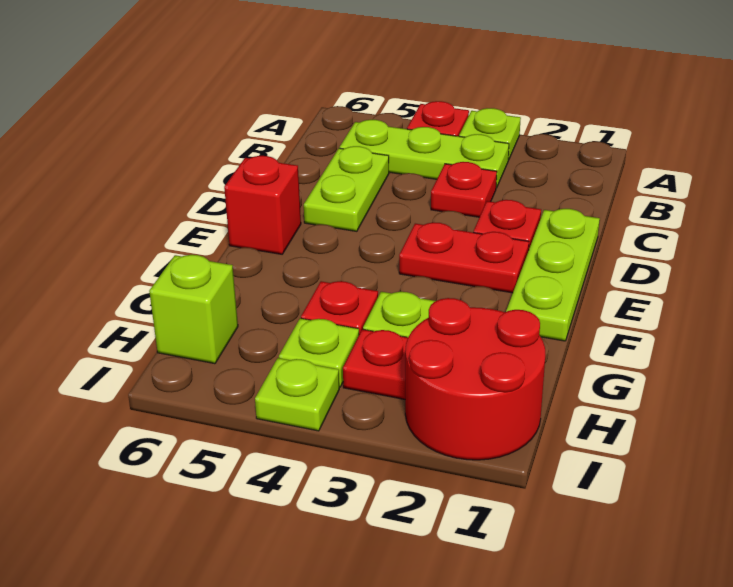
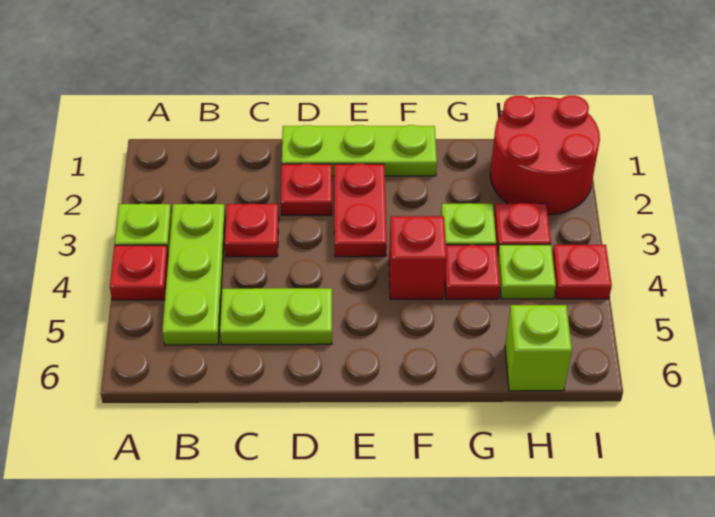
red brick E6 level 1 -> red brick F4 level 1
lime plate I4 level 1 -> red plate I4 level 1

